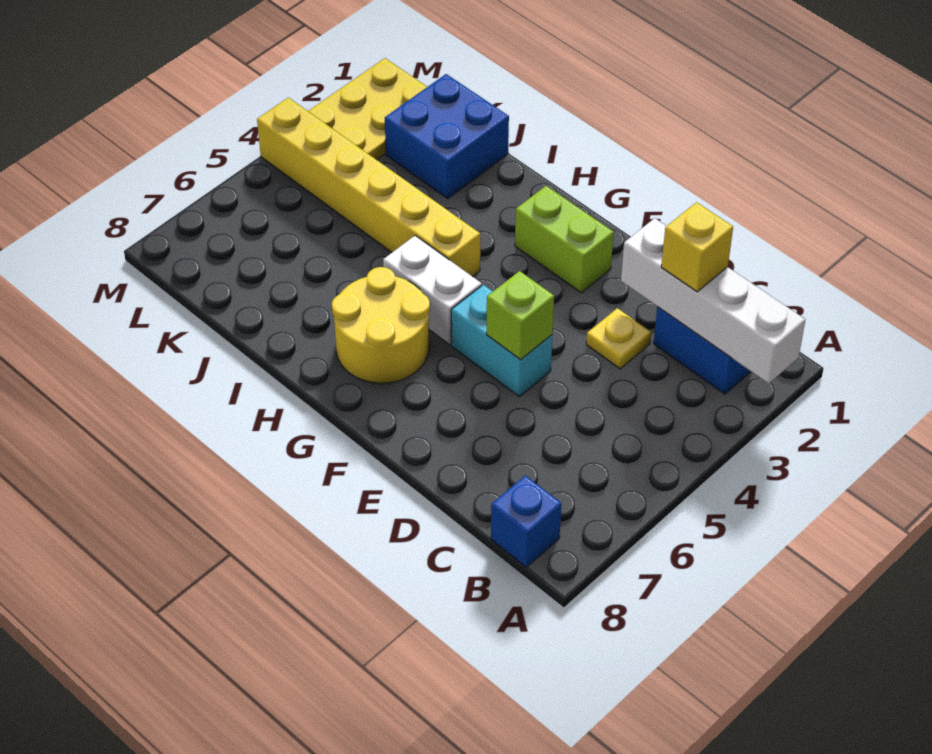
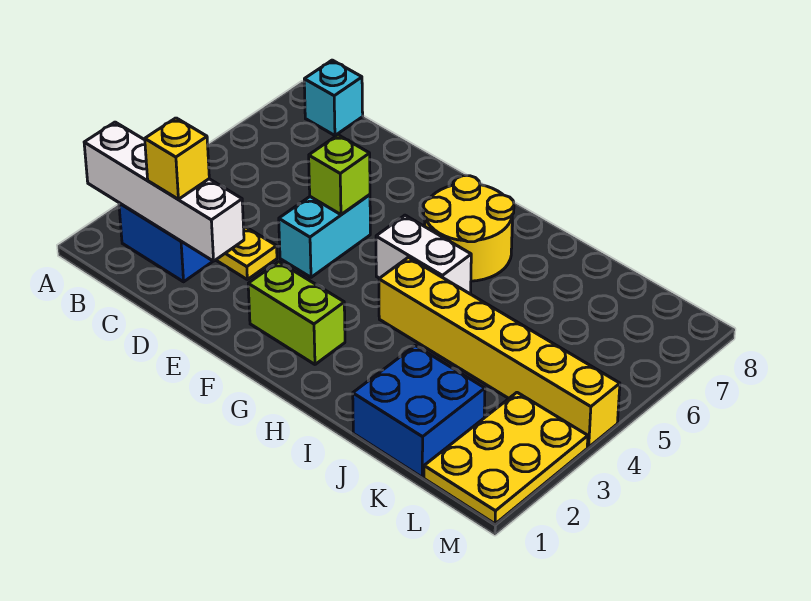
blue brick B8 level 1 -> cyan brick B8 level 1
cyan brick E5:F5 level 1 -> cyan brick E4:E5 level 1

